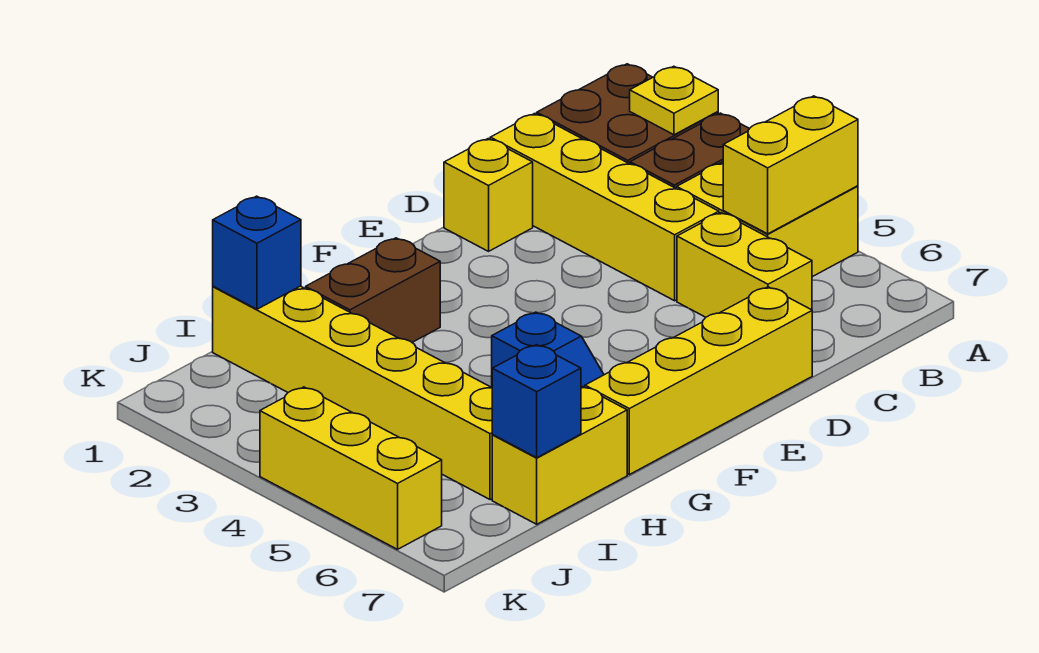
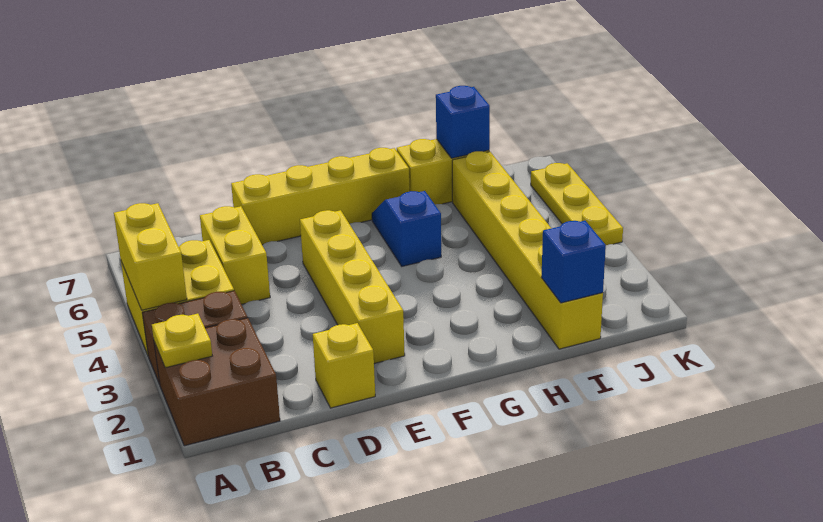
yellow brick A5:B5 level 2 -> yellow brick A4:A5 level 2
yellow brick C1:C4 level 1 -> yellow brick E2:E5 level 1
brown brick G2:H2 level 1 -> none
yellow brick K4:K6 level 1 -> yellow plate K4:K6 level 1

